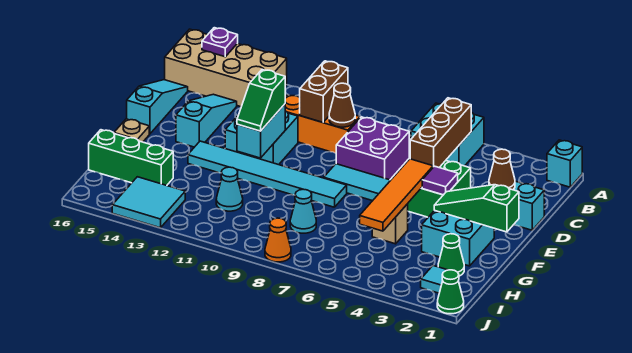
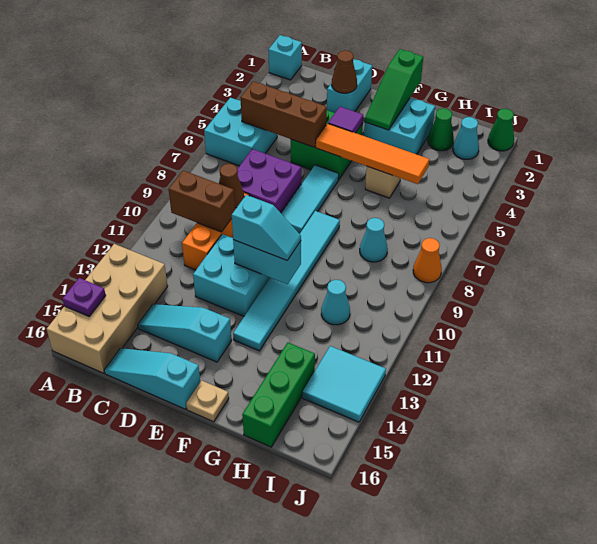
green slope E11:F11 level 3 top E -> cyan slope E11:F11 level 3 top E
cyan tile I2 level 1 -> cyan cone I2 level 1

